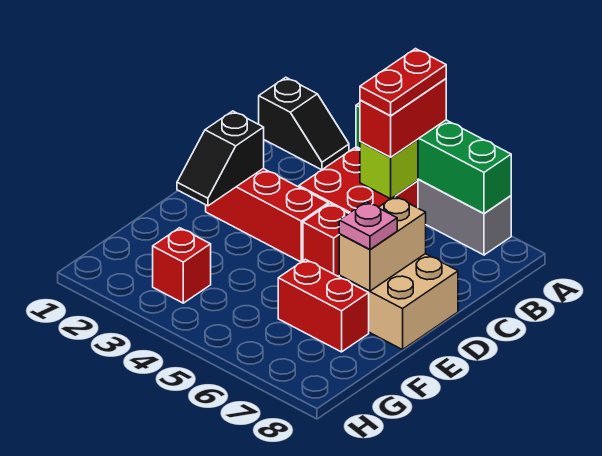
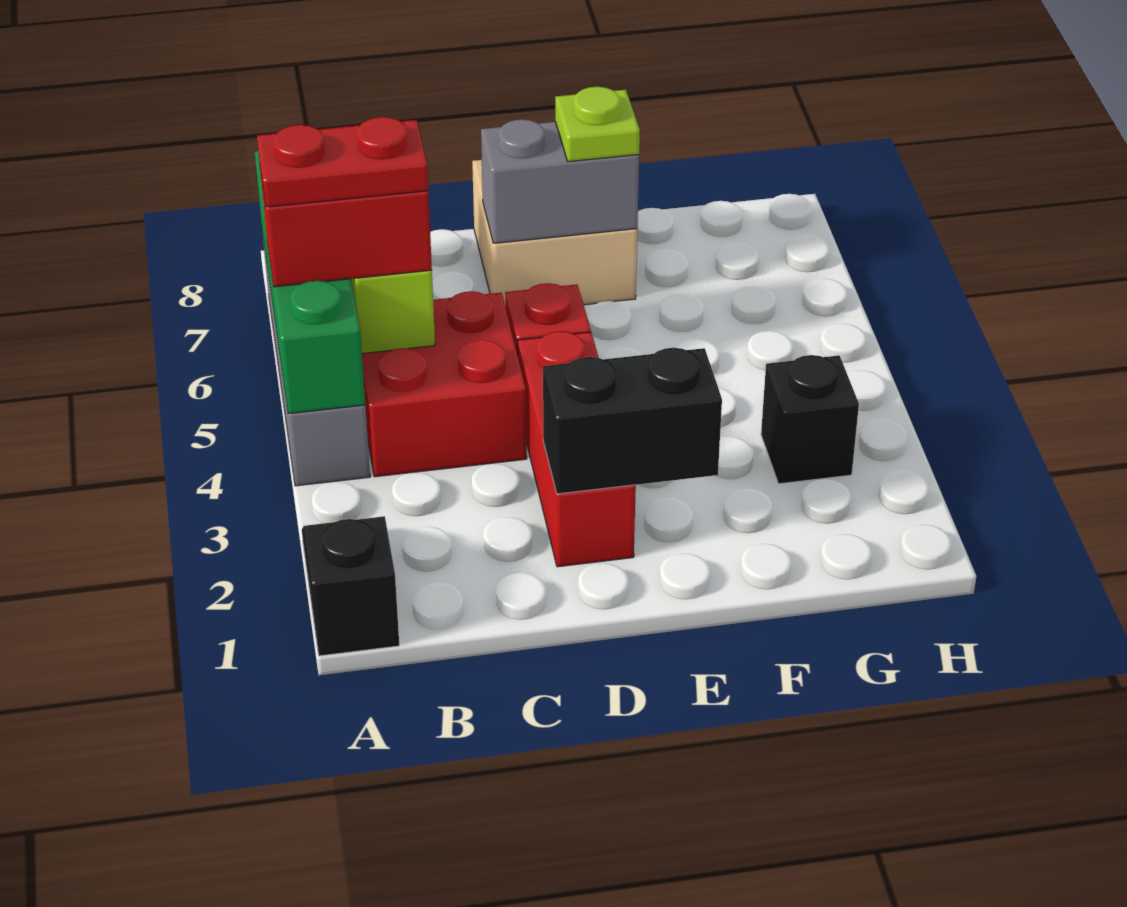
black slope D2:E2 level 2 top D -> black brick D2:E2 level 2
tan brick D7:E7 level 2 -> grey brick D7:E7 level 2
pink plate E7 level 3 -> lime plate E7 level 3
red brick F6:F7 level 1 -> none
red brick G3 level 1 -> black brick G3 level 1

